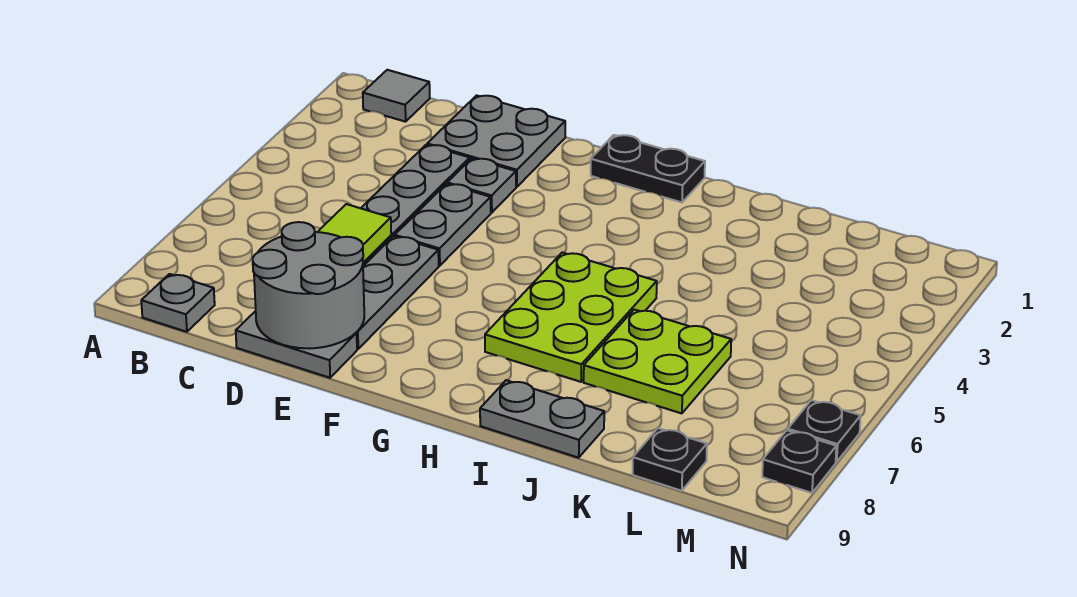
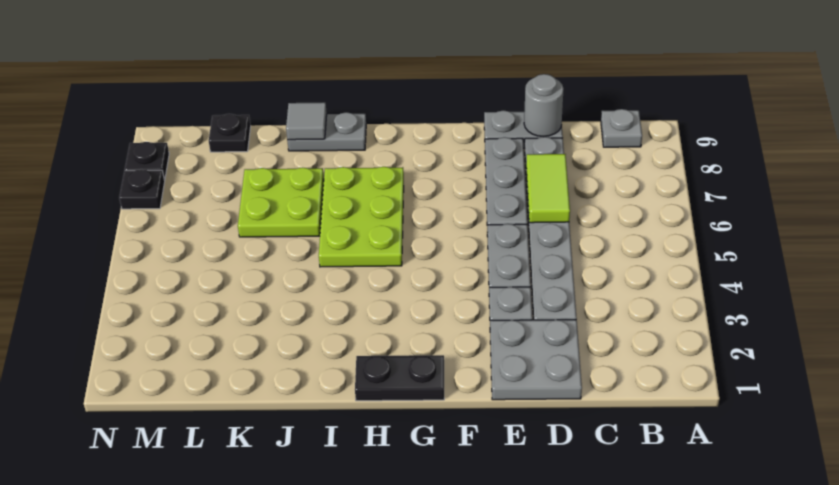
grey tile B1 level 1 -> grey tile J9 level 2
grey round brick D8:E9 level 2 -> grey round brick D9 level 2

